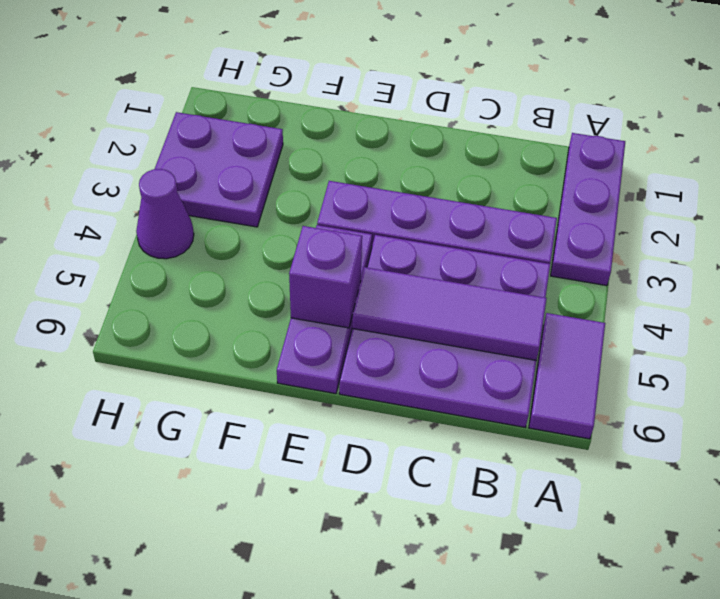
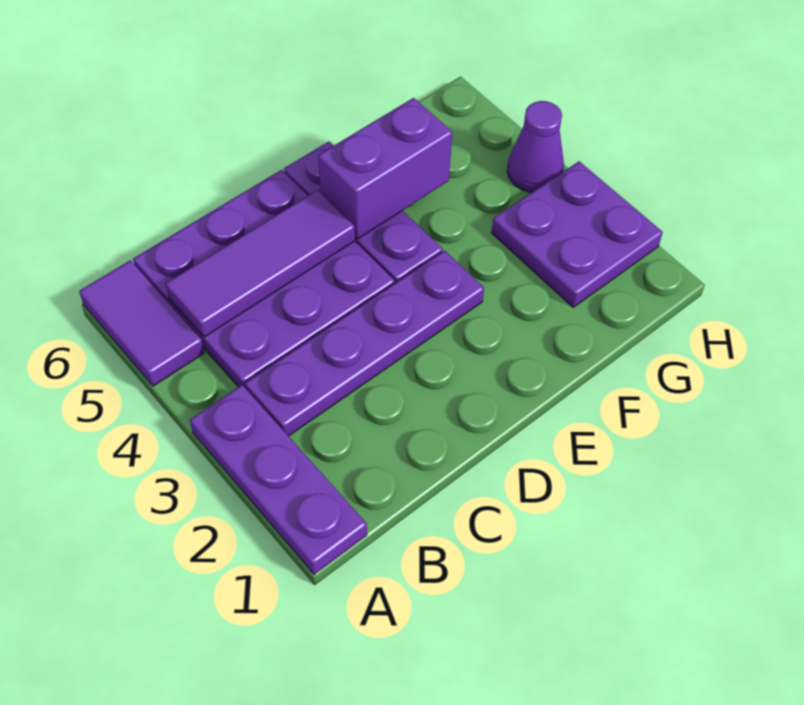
purple brick E5 level 2 -> purple brick E5:F5 level 2

